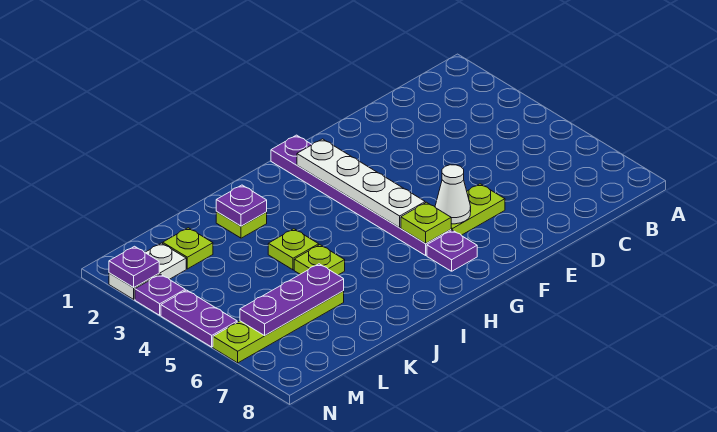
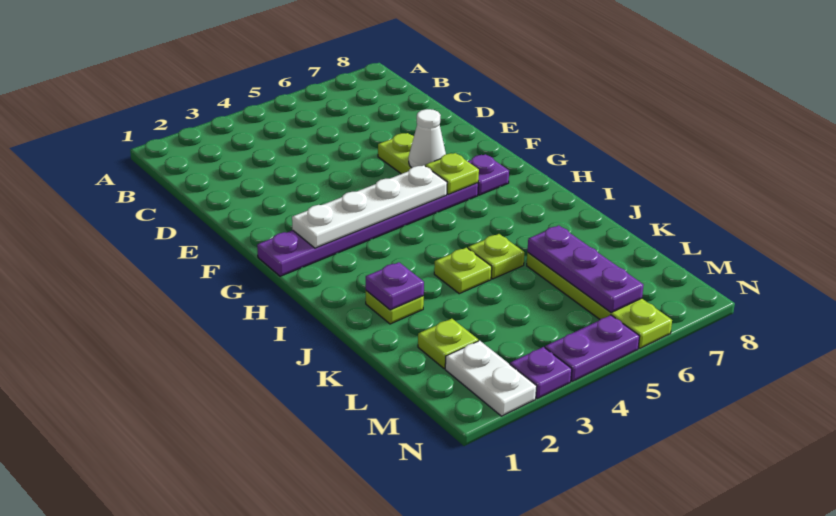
purple plate N2 level 2 -> none

